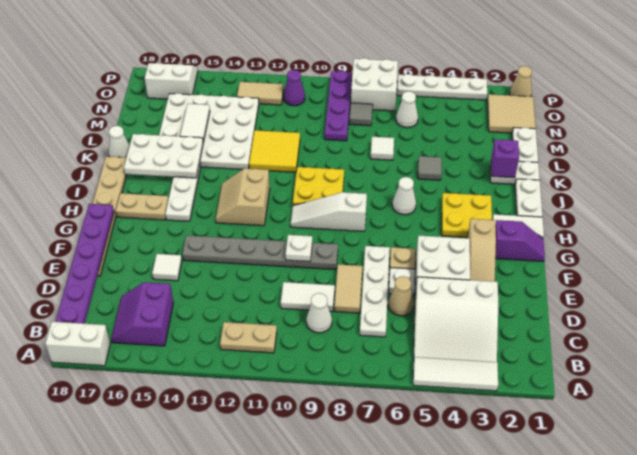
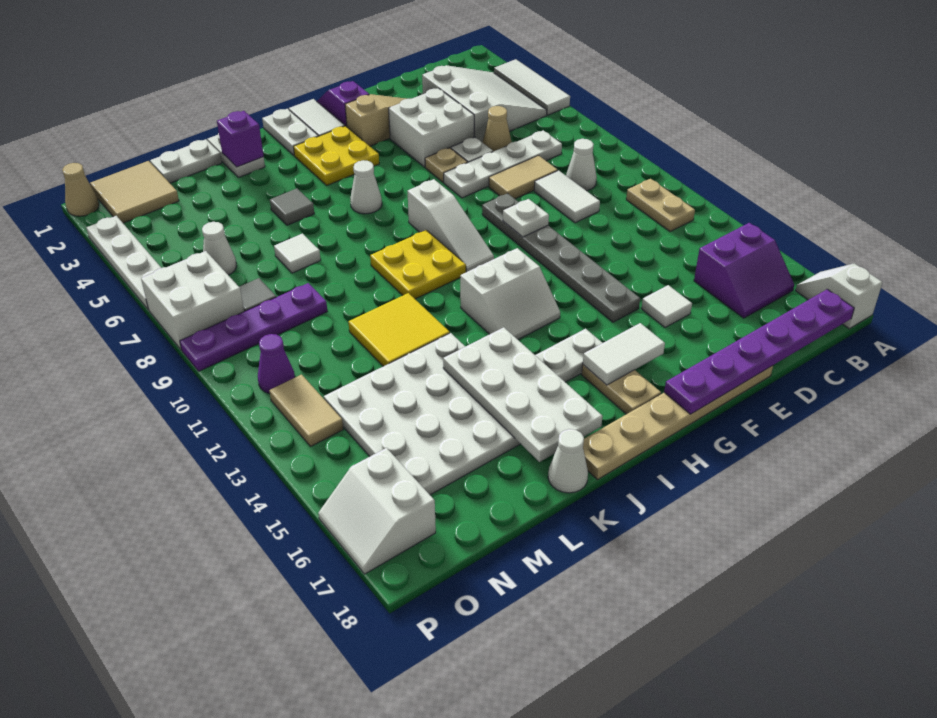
white brick A17:A18 level 1 -> white slope A17:A18 level 1 top 18
tan slope H12:I13 level 1 top 12 -> white slope H12:I13 level 1 top 12
white plate I1:J1 level 1 -> white plate I1:I2 level 1
white plate J15:K17 level 2 -> white plate J14:K17 level 2
white tile L15:M15 level 2 -> white tile G16:H16 level 2

